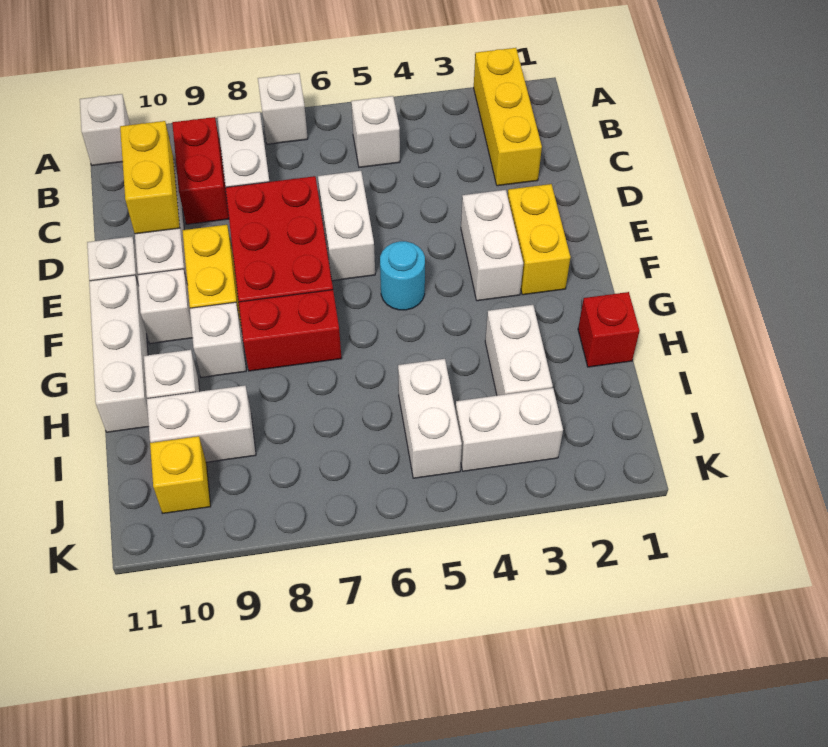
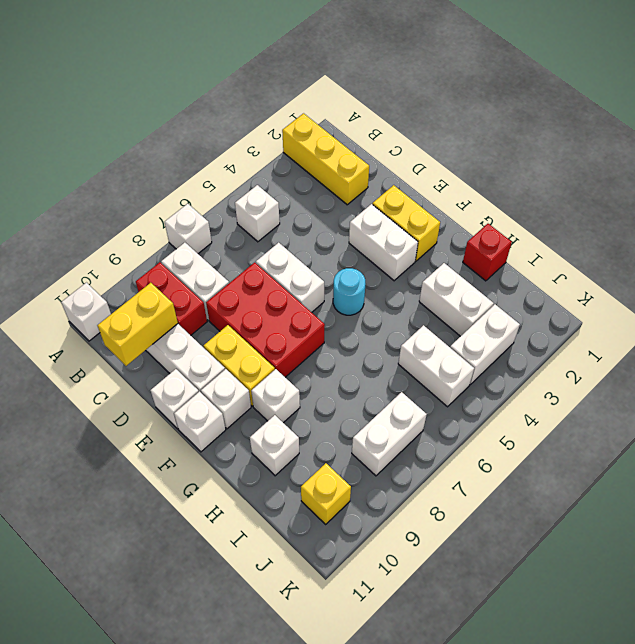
yellow brick C10:D10 level 2 -> yellow brick C10:C11 level 2
white brick F11:H11 level 1 -> white brick F11 level 1
red brick G7:G8 level 1 -> none
white brick I9:I10 level 1 -> white brick J7:J8 level 1

